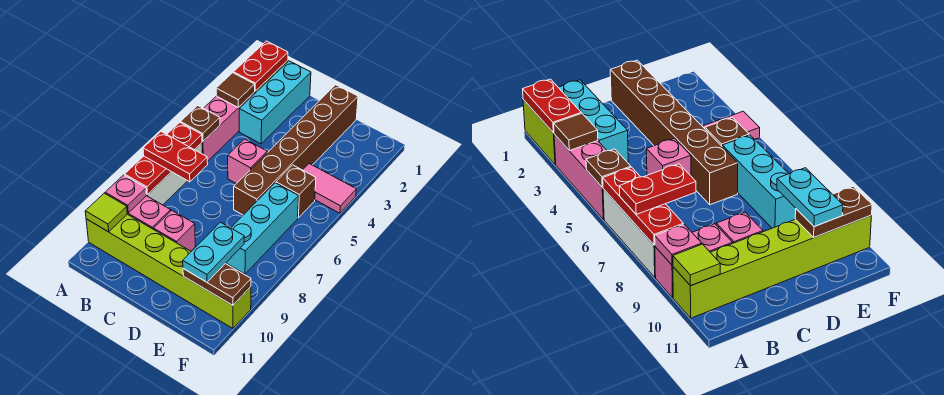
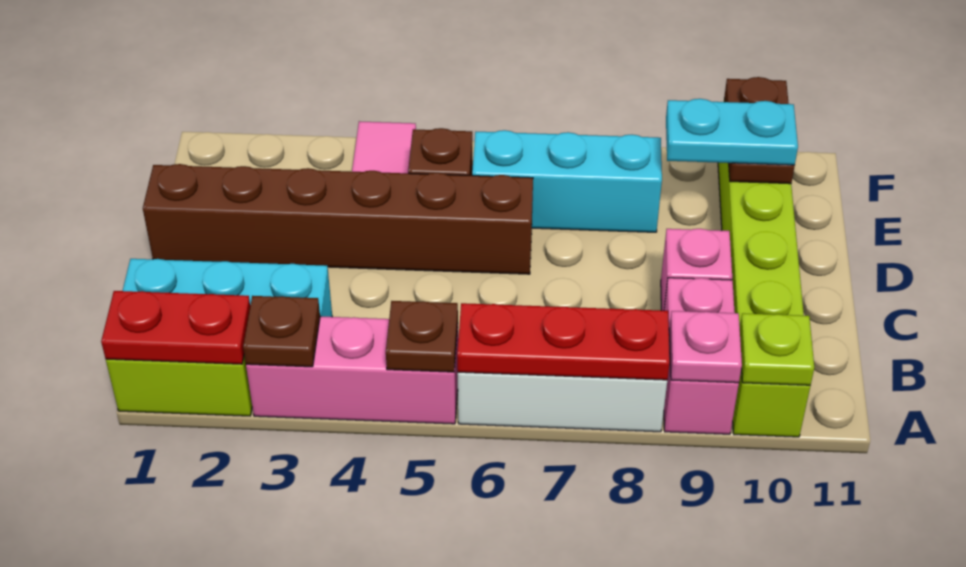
brown tile A3 level 2 -> brown plate A3 level 2
red plate A7:B7 level 3 -> none
lime tile A10 level 2 -> lime plate A10 level 2
pink brick C5 level 1 -> none

